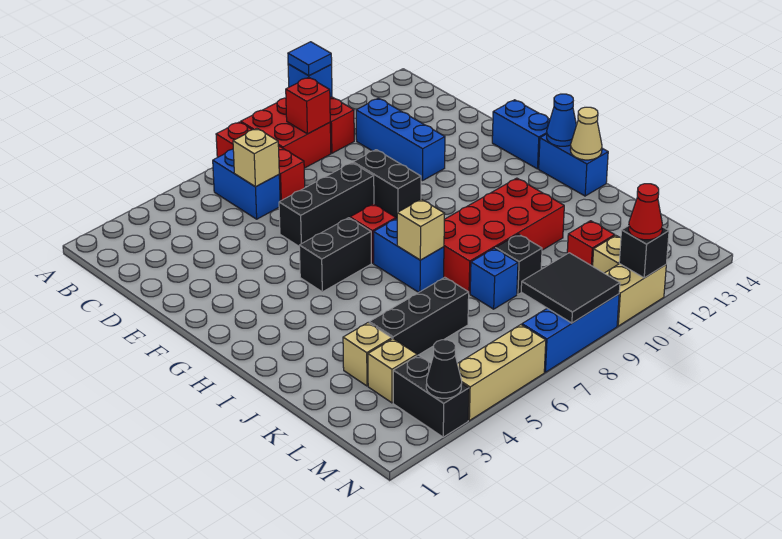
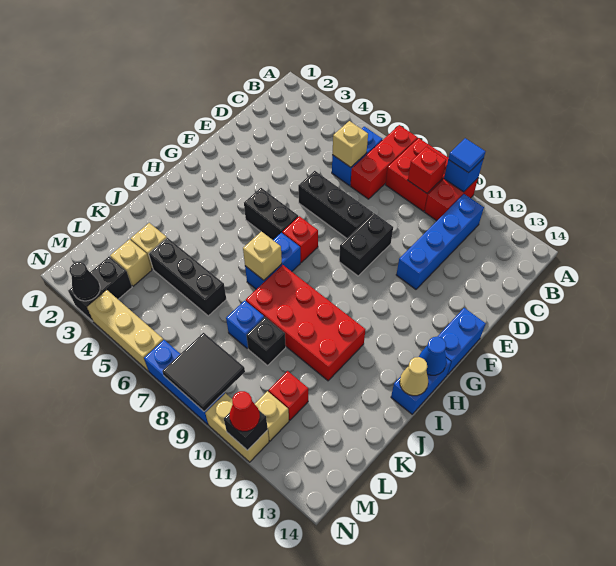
blue brick C11:E11 level 1 -> blue brick B11:E11 level 1

